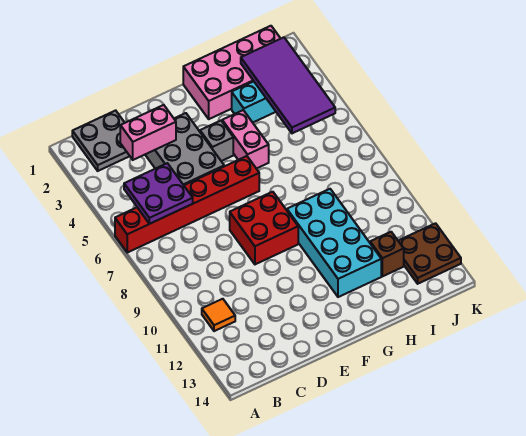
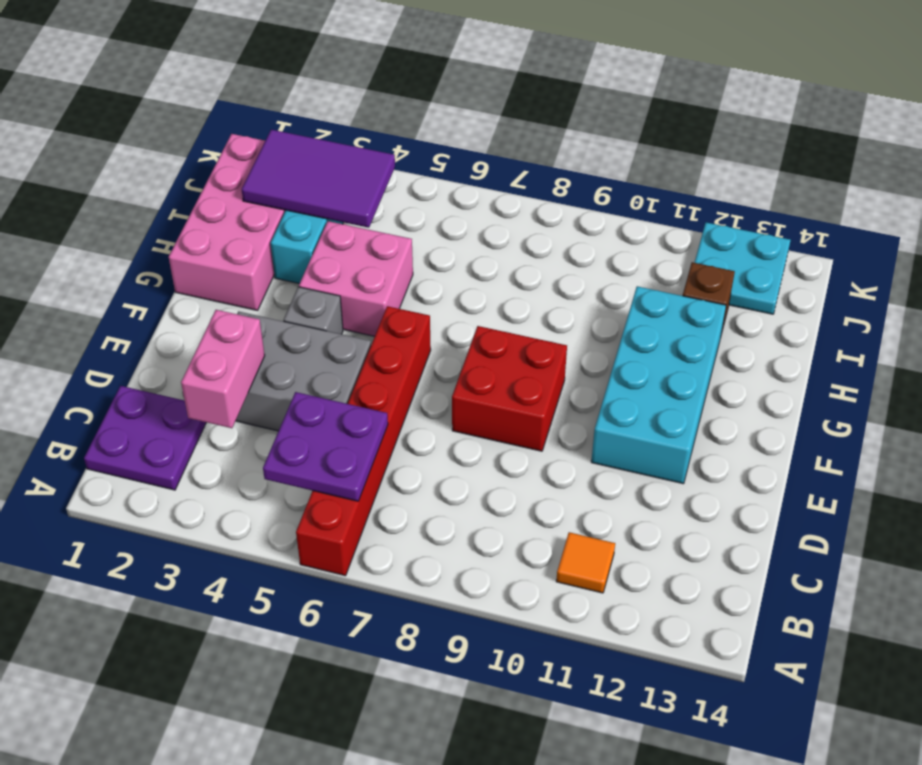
grey plate B1:C2 level 1 -> purple plate B1:C2 level 1
pink brick G4:G5 level 1 -> pink brick G4:H5 level 1
cyan brick G9:H12 level 1 -> cyan brick E11:H12 level 1
purple tile I2:J5 level 2 -> purple tile I2:J4 level 2
brown plate J12:K13 level 1 -> cyan plate J12:K13 level 1

